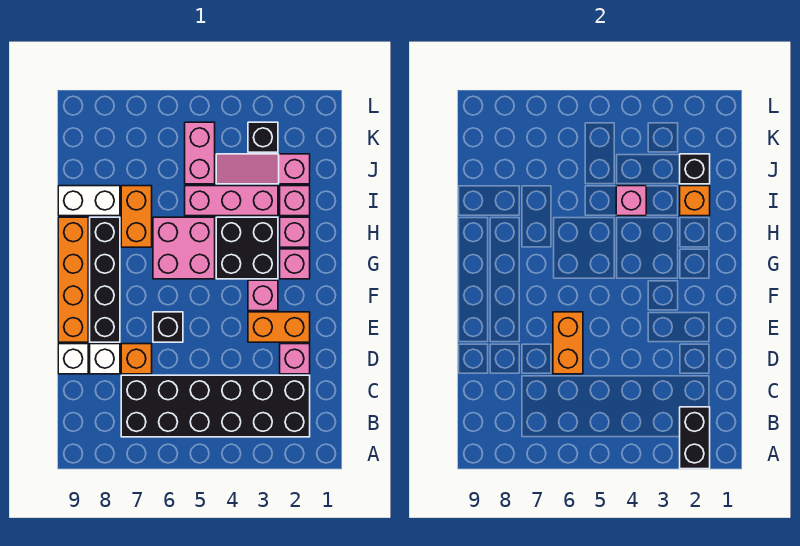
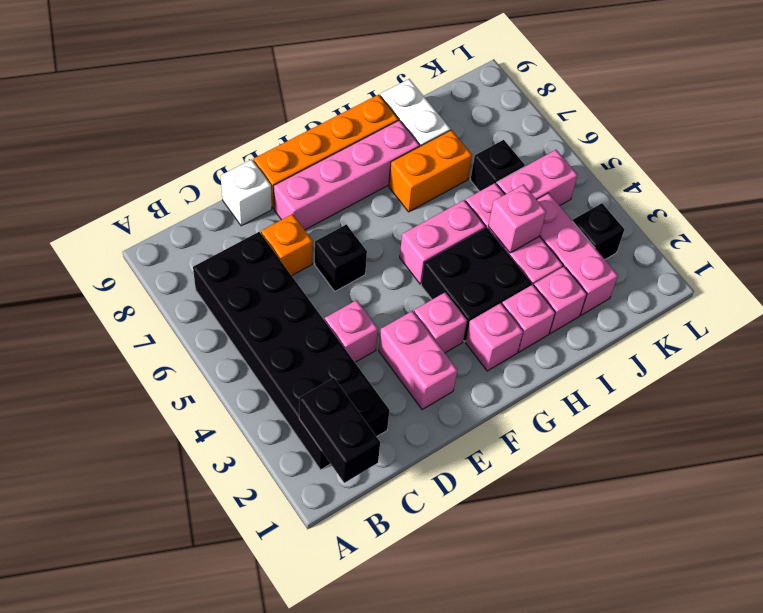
black brick A2:B2 level 2 -> black brick B1:B2 level 2
pink brick D2 level 1 -> pink brick D4 level 1
orange brick D6:E6 level 2 -> none
white brick D8 level 1 -> none
orange brick E2:E3 level 1 -> pink brick E2:E3 level 1
black brick E8:H8 level 1 -> pink brick E8:H8 level 1
pink brick G5:H6 level 1 -> pink brick G5:H5 level 1
orange brick I2 level 2 -> none
pink slope J2:J4 level 1 top 2 -> pink brick J2:J4 level 1
black brick J2 level 2 -> black brick J6 level 1

